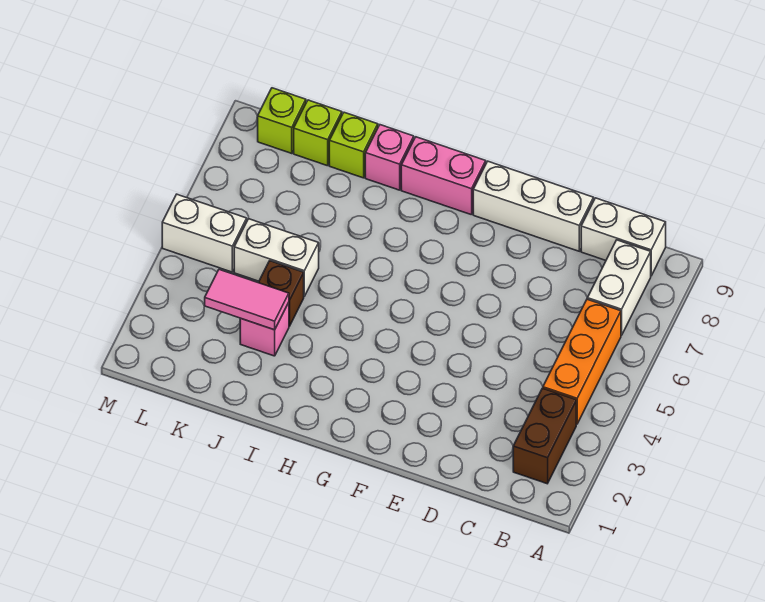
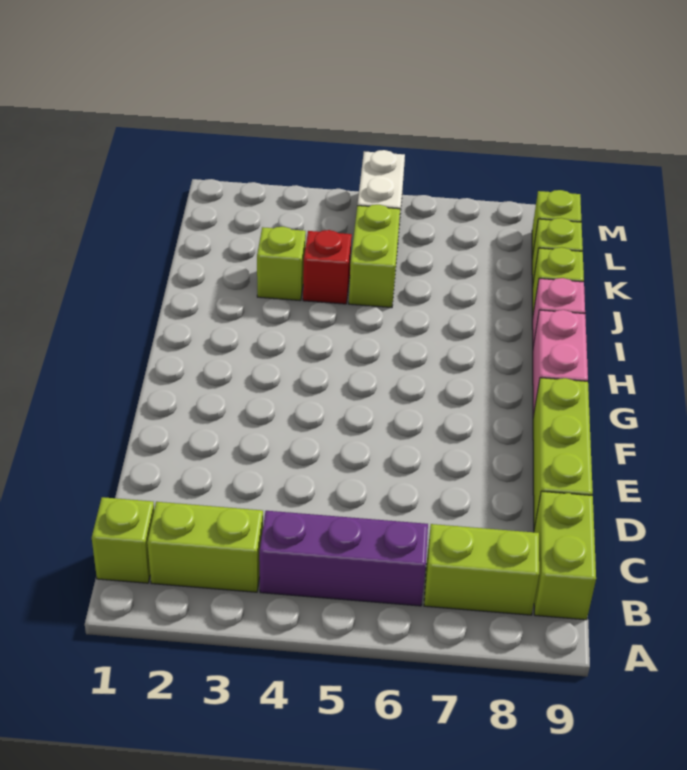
none -> lime brick B1 level 1
brown brick B2:B3 level 1 -> lime brick B2:B3 level 1
orange brick B4:B6 level 1 -> purple brick B4:B6 level 1
white brick B7:B8 level 1 -> lime brick B7:B8 level 1
white brick B9:C9 level 1 -> lime brick B9:C9 level 1
white brick D9:F9 level 1 -> lime brick D9:F9 level 1
pink brick J3 level 1 -> lime brick J3 level 1
pink tile J3:K3 level 2 -> none
brown brick J4 level 1 -> red brick J4 level 1
white brick J5:K5 level 1 -> lime brick J5:K5 level 1

